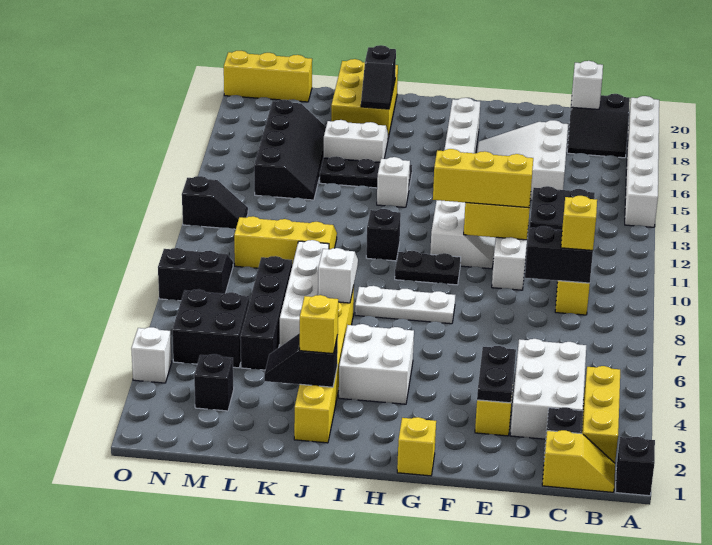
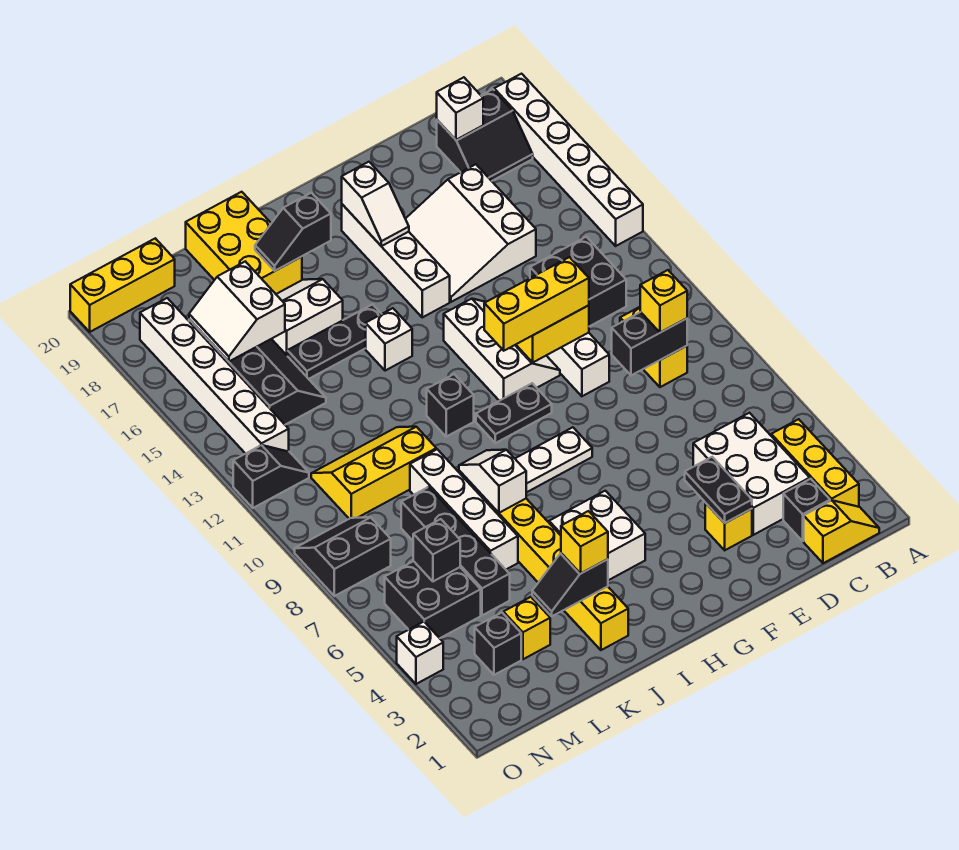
black brick A1 level 1 -> black brick M6 level 2
yellow brick G1 level 1 -> yellow brick L3 level 1
none -> white slope G17:G18 level 2 top 18
black slope J18:J19 level 2 top 19 -> black slope I18:J18 level 2 top I
none -> white slope L16:M17 level 2 top L
none -> white brick N13:N18 level 1

